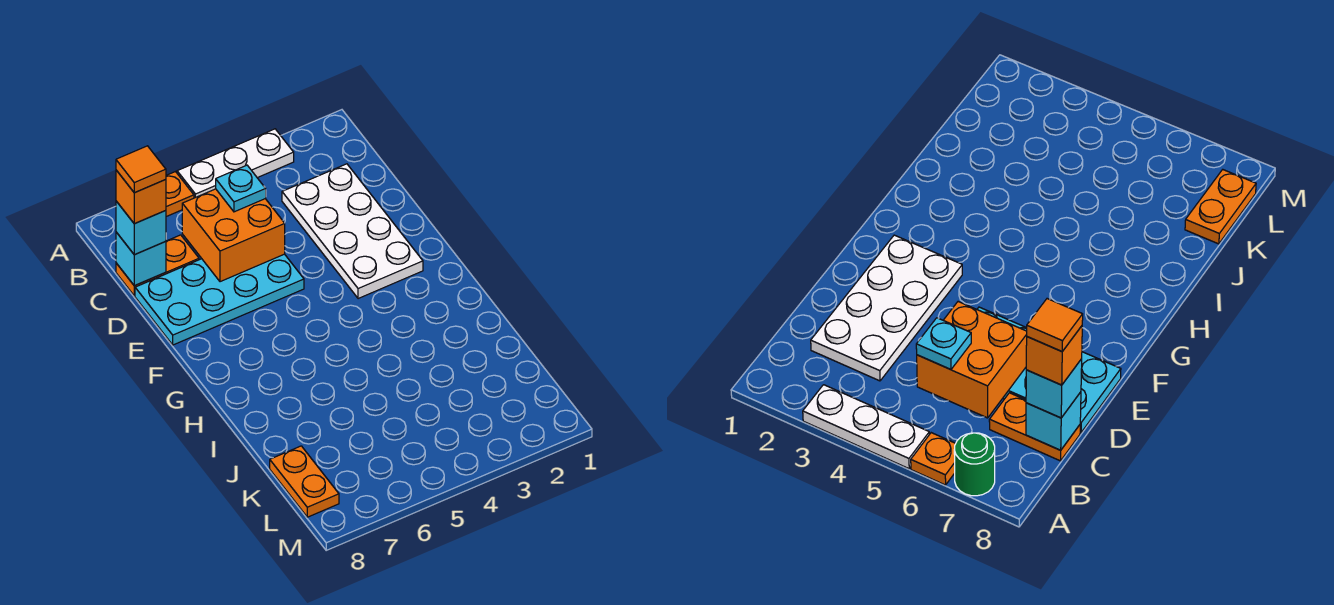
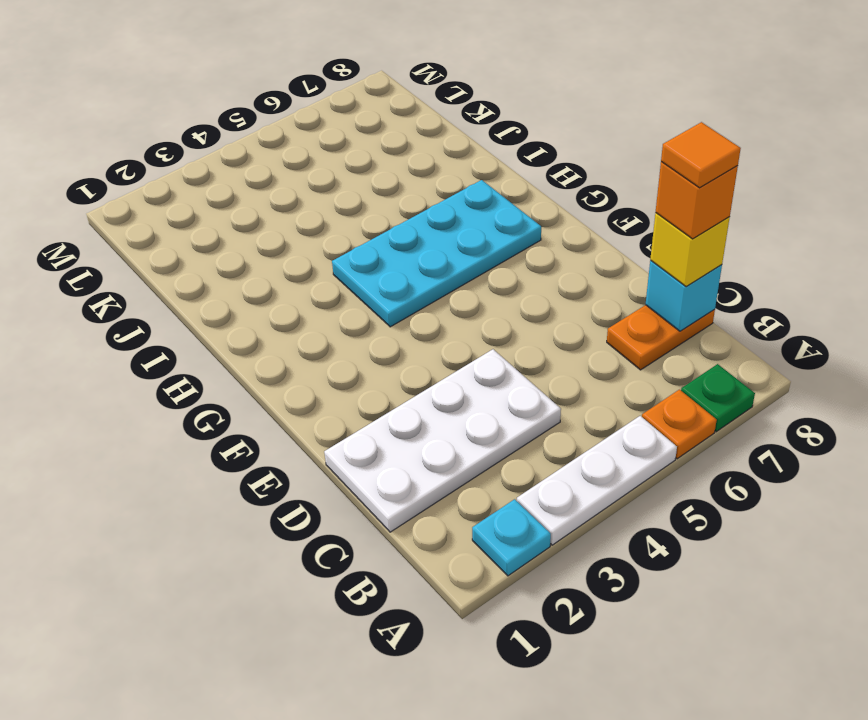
green round brick A7 level 1 -> green plate A7 level 1
white plate C2:F3 level 1 -> white plate C1:D4 level 1
orange brick C5:D6 level 2 -> none
cyan plate C5 level 3 -> cyan plate A2 level 1
cyan brick C8 level 3 -> yellow brick C8 level 3
cyan plate D5:E8 level 1 -> cyan plate G4:H7 level 1
orange plate K8:L8 level 1 -> none

